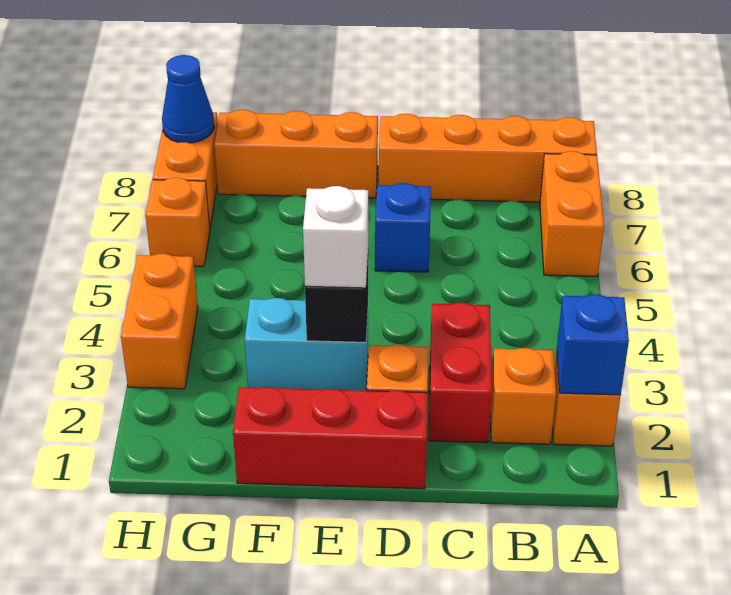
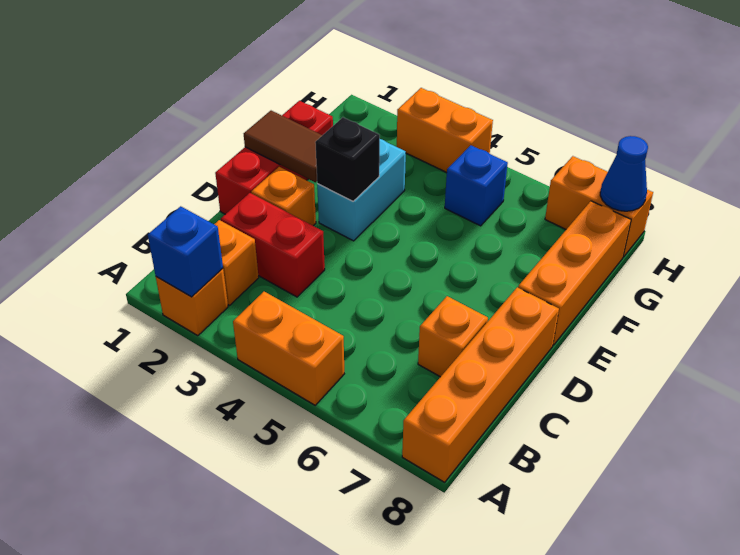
orange brick A6:A7 level 1 -> orange brick A4:A5 level 1
blue brick D6 level 1 -> blue brick G5 level 1
none -> brown tile E1:E2 level 2
white brick E3 level 3 -> none
orange brick H6 level 1 -> orange brick C7 level 1

